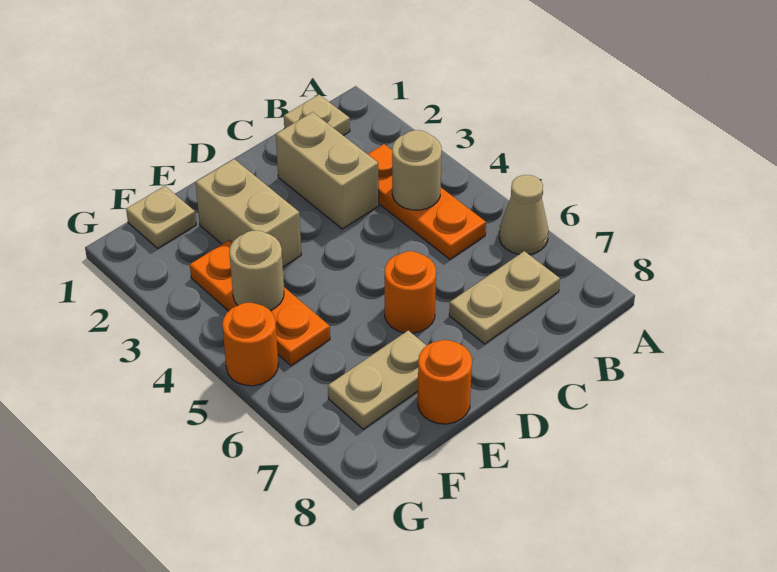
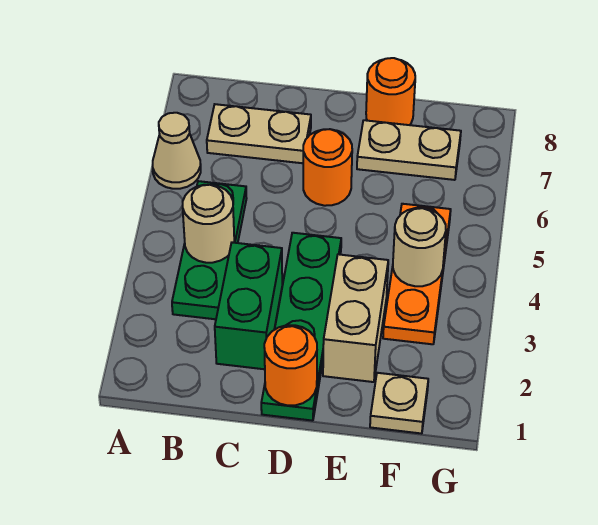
tan plate B1 level 1 -> none
orange plate B3:B5 level 1 -> green plate B3:B5 level 1
tan brick C2:C3 level 1 -> green brick C2:C3 level 1
none -> green plate D1:D4 level 1
orange round brick G5 level 1 -> orange round brick D1 level 2

